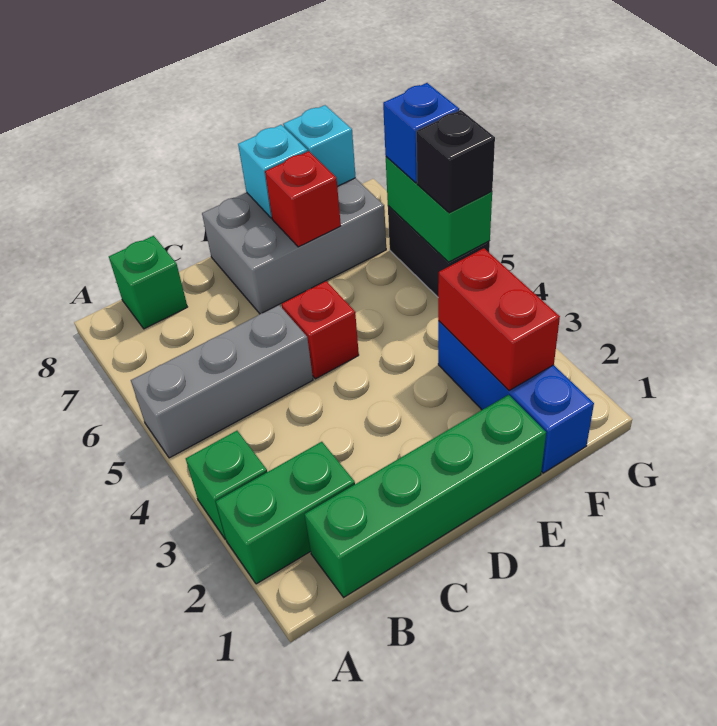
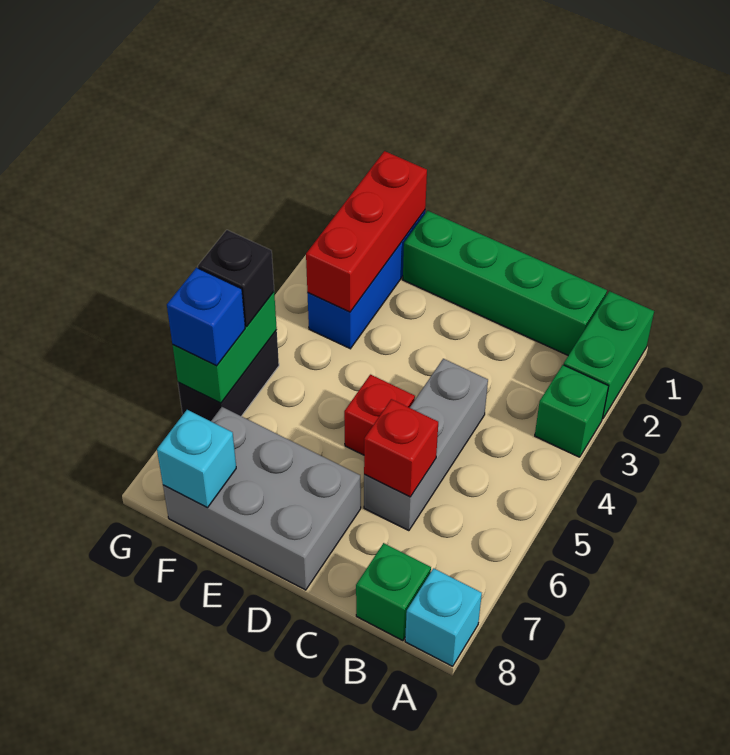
green brick A2:B2 level 1 -> green brick A1:A2 level 1
grey brick A5:C5 level 1 -> grey brick C4:C6 level 1
red brick E7 level 2 -> red brick C6 level 2
cyan brick E8 level 2 -> cyan brick A8 level 1
red brick F2:F3 level 2 -> red brick F1:F3 level 2

